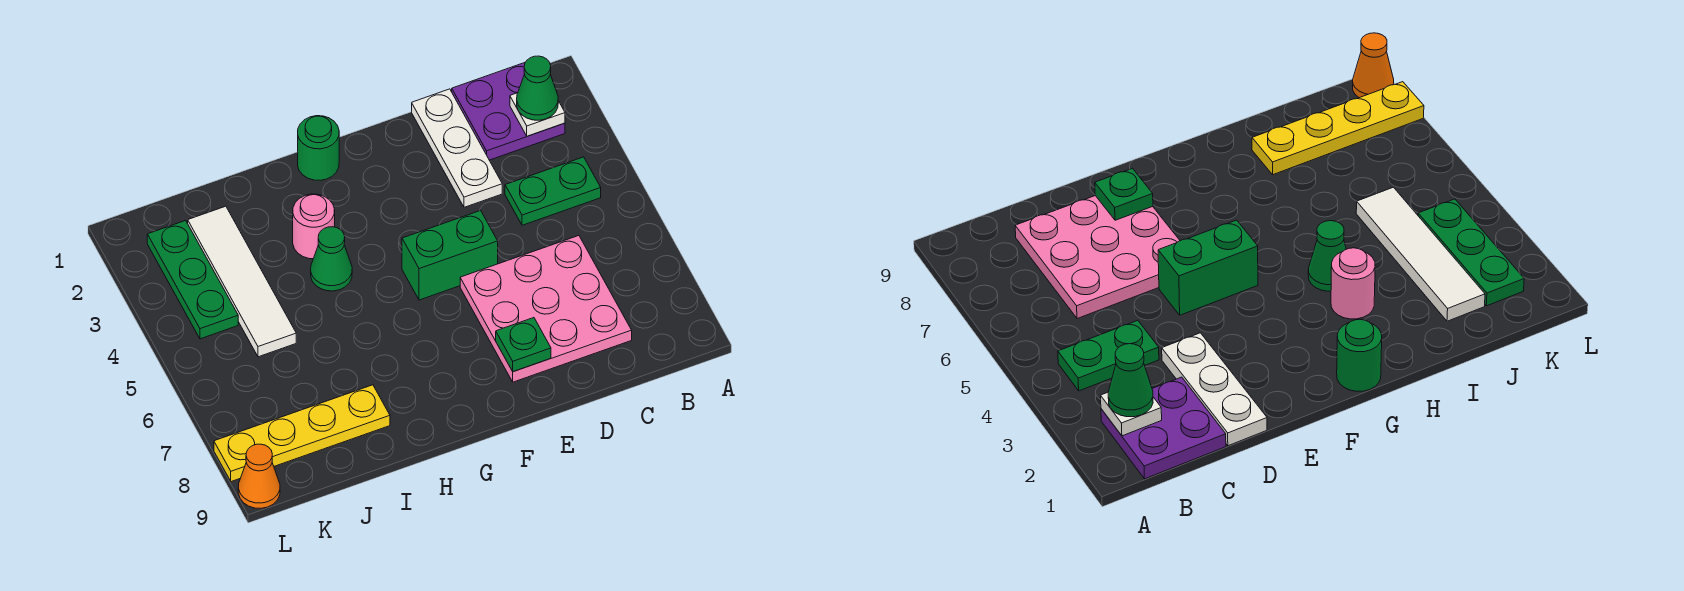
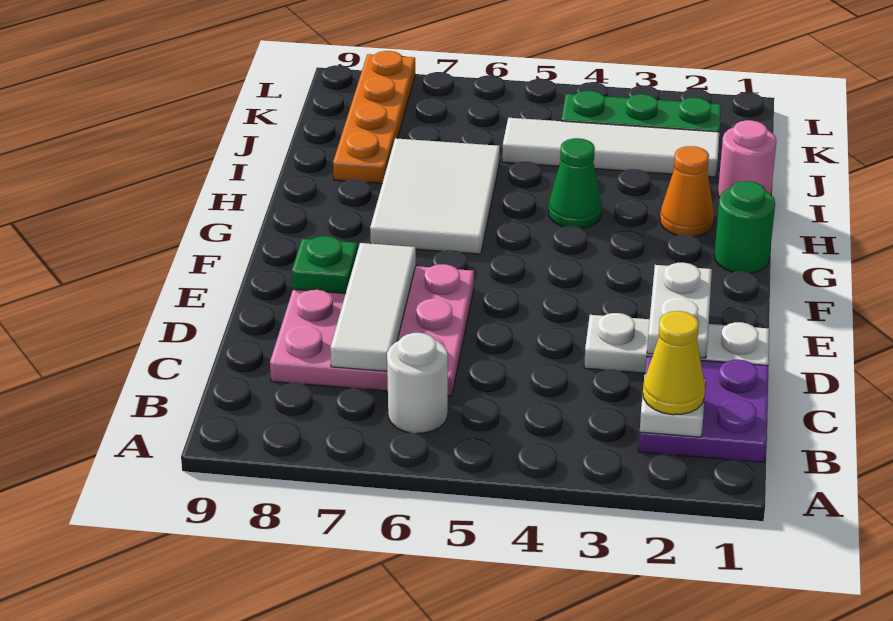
green cone B2 level 3 -> yellow cone B2 level 3
green plate B4:C4 level 1 -> none
none -> white round brick B6 level 1
none -> white tile C7:E7 level 2
none -> white plate D2:E2 level 2
green brick E5:F5 level 1 -> none
none -> white tile G6:I7 level 1
pink round brick H3 level 1 -> pink round brick I1 level 1
yellow plate I8:L8 level 1 -> orange plate I8:L8 level 1
orange cone L9 level 1 -> orange cone H2 level 1

